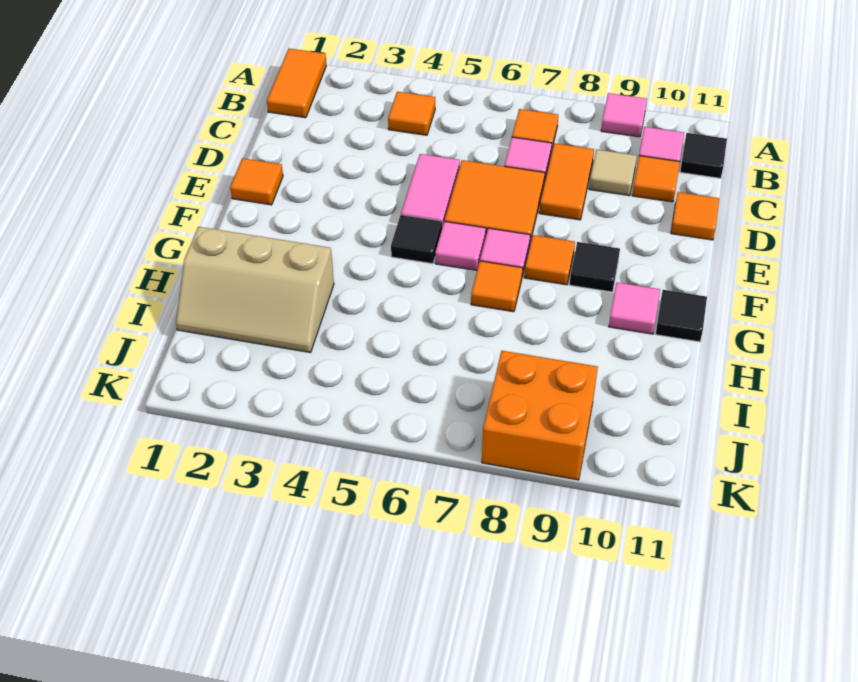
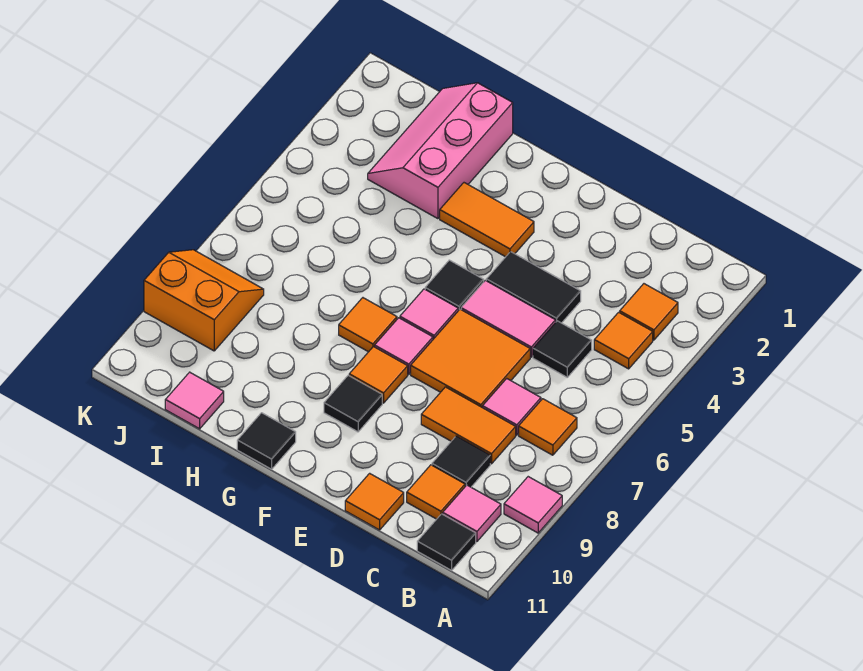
orange tile A1:B1 level 1 -> orange tile F3:G3 level 1
none -> black tile C5 level 1
tan tile C9 level 1 -> black tile C9 level 1
none -> black tile D4:E4 level 1
orange tile E1 level 1 -> orange tile B3 level 1
pink tile G10 level 1 -> pink tile I11 level 1
tan slope H1:I3 level 1 top H -> pink slope H1:I3 level 1 top H
orange brick J8:K9 level 1 -> orange slope J8:K9 level 1 top 9

